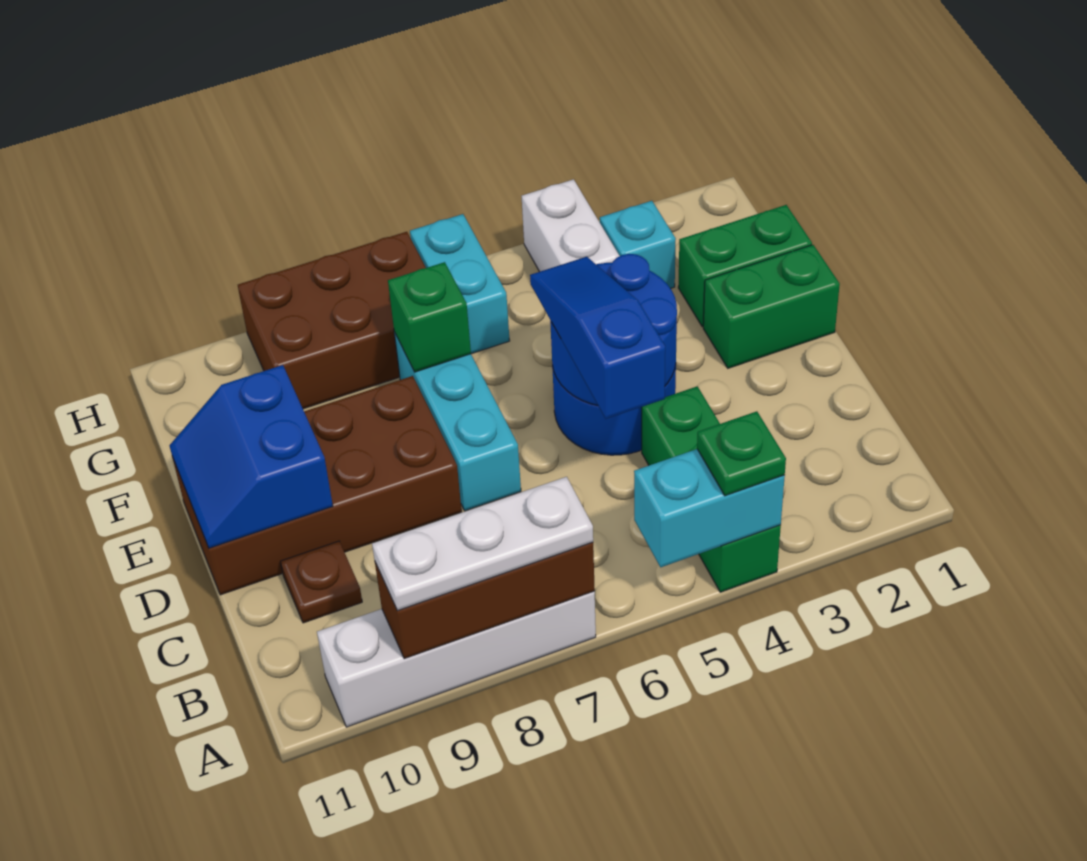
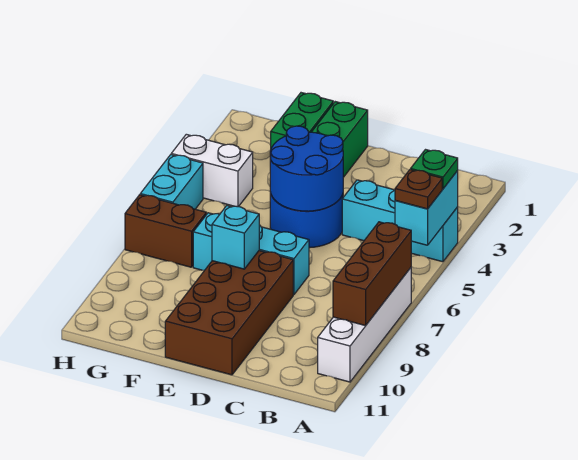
green brick A4:C4 level 1 -> cyan brick A4:C4 level 1
white plate A7:A9 level 3 -> none
blue slope C5:E5 level 3 top C -> none
brown plate C10 level 1 -> brown plate A5 level 3
blue slope D10:E11 level 2 top 10 -> none
green brick F7 level 2 -> none
cyan brick G3 level 1 -> cyan brick E8 level 2
cyan brick G6:H6 level 1 -> cyan brick H5:H6 level 1
brown brick G7:H9 level 1 -> brown brick G7:H7 level 1

